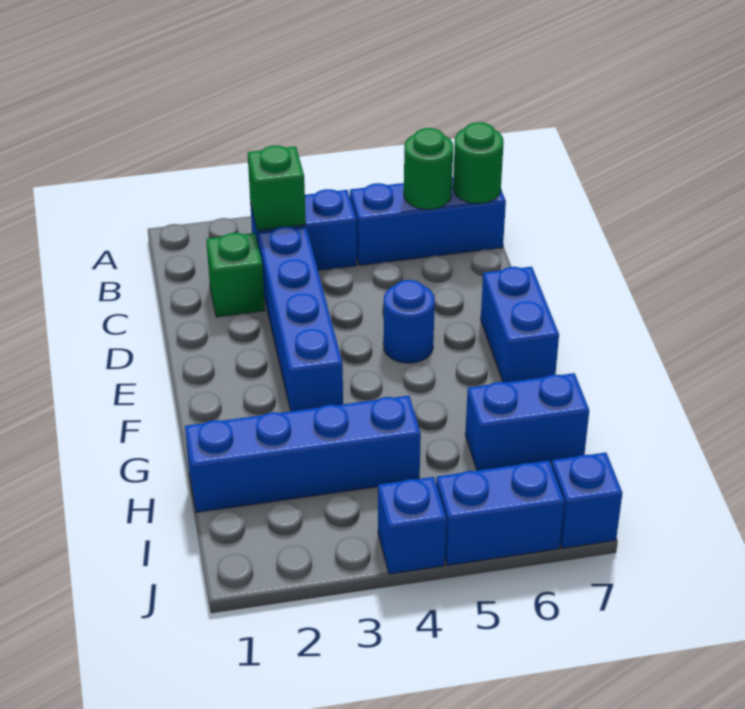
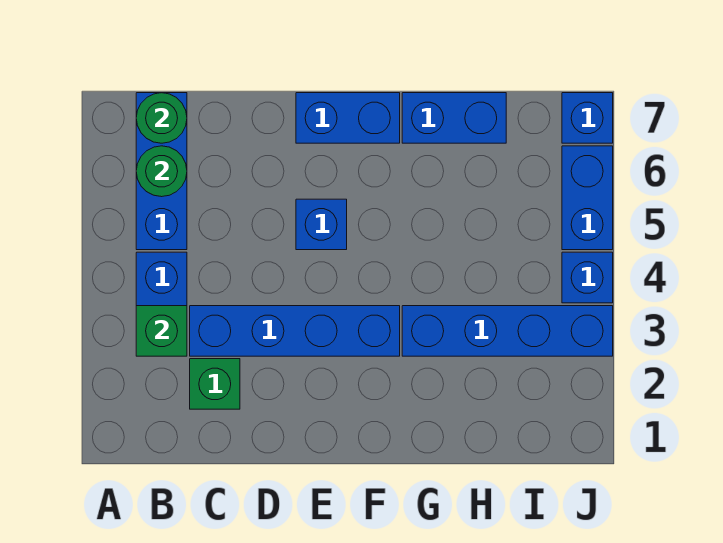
blue round brick E5 level 1 -> blue brick E5 level 1
blue brick H1:H4 level 1 -> blue brick G3:J3 level 1
blue brick H6:H7 level 1 -> blue brick G7:H7 level 1

